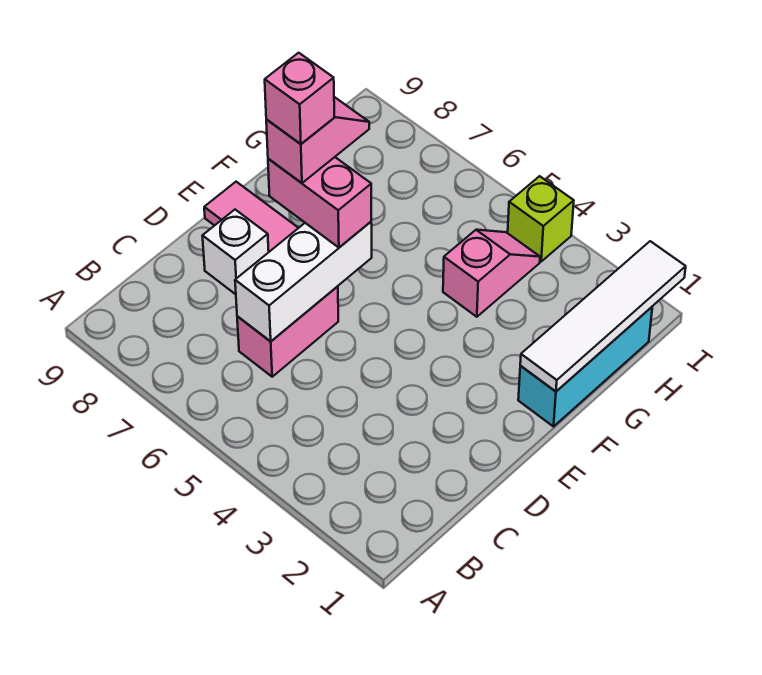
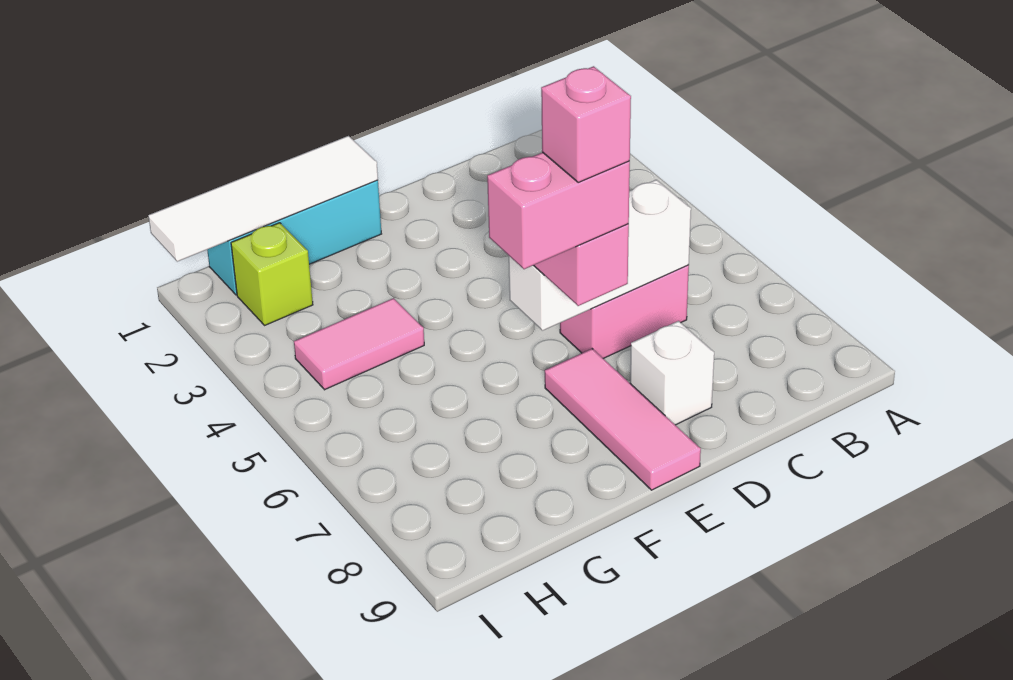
pink slope E7:F7 level 4 top E -> pink brick E7:F7 level 4
pink slope G4:H4 level 1 top G -> pink tile G4:H4 level 1
lime brick I4 level 1 -> lime brick H2 level 1

